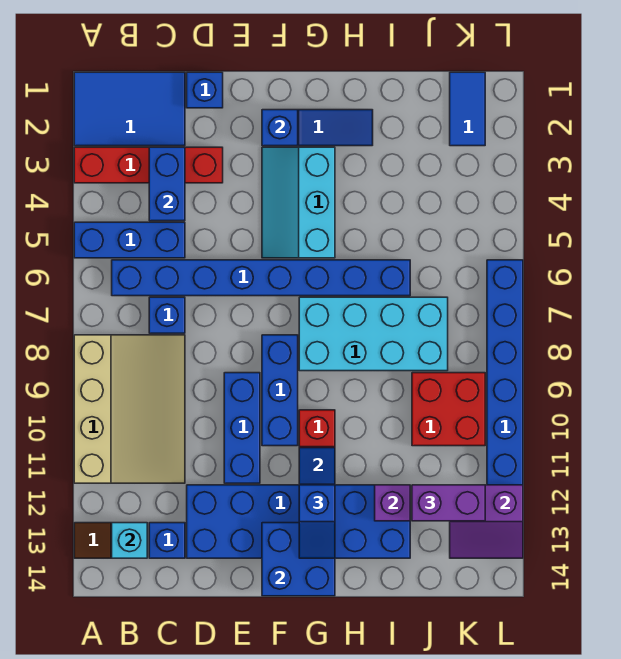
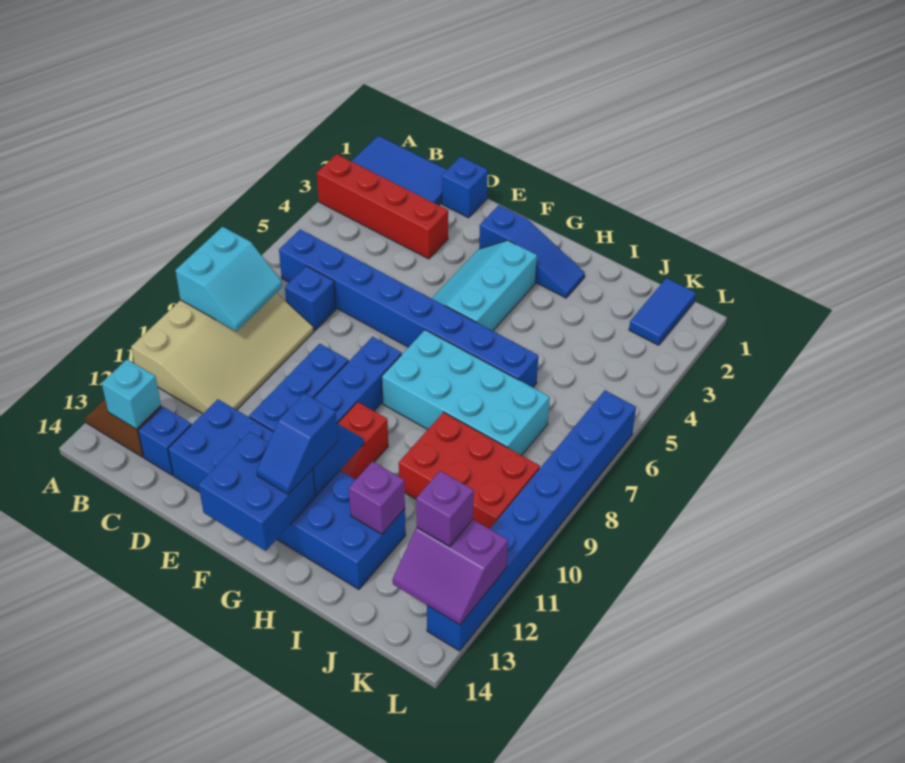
blue brick A5:C5 level 1 -> none
none -> cyan slope A8:B9 level 2 top A
blue brick C3:C4 level 2 -> none
blue brick F2 level 2 -> none
red brick J9:K10 level 1 -> red brick I9:K10 level 1
purple brick J12:K12 level 3 -> purple brick K12 level 3

